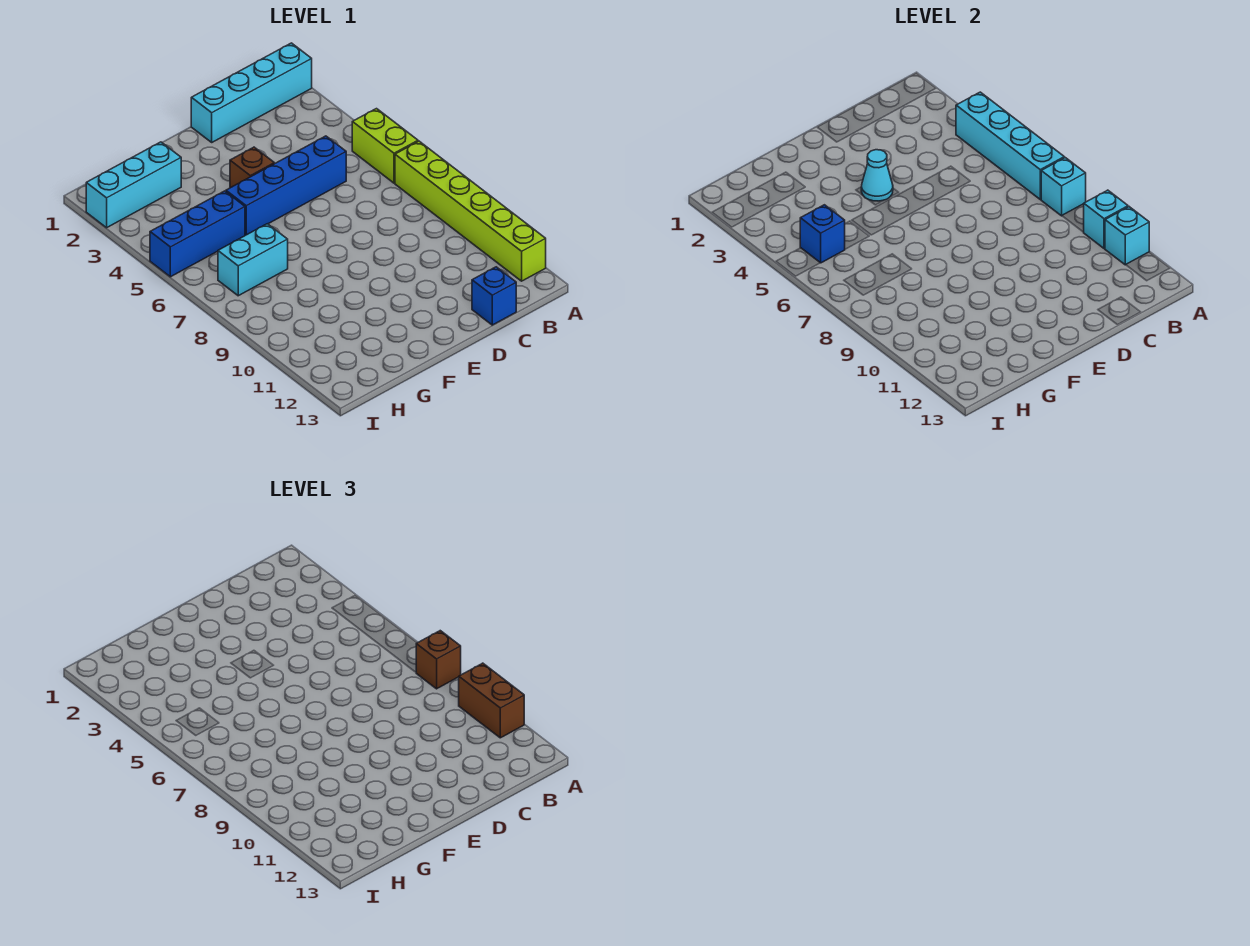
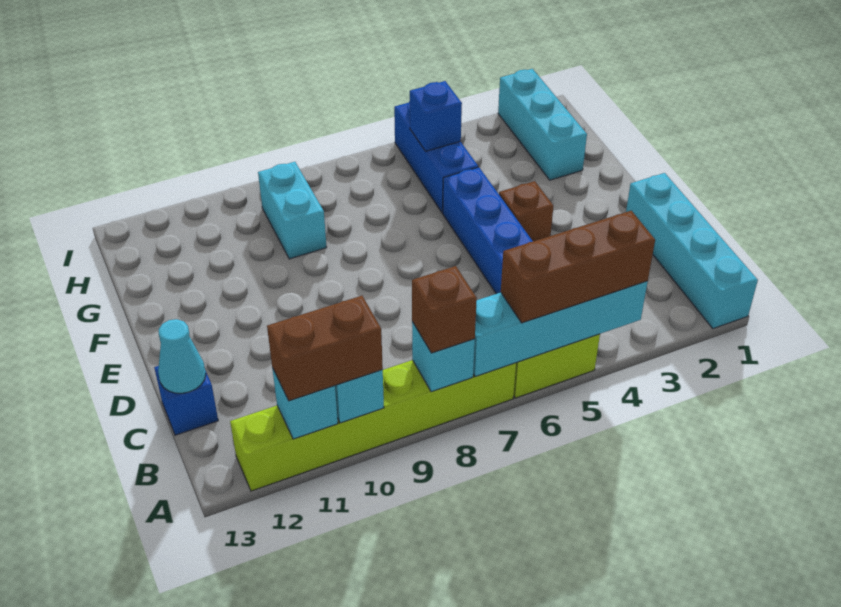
none -> brown brick A4:A6 level 3
cyan cone E4 level 2 -> cyan cone C13 level 2
cyan brick G7:H7 level 1 -> cyan brick G9:H9 level 1

